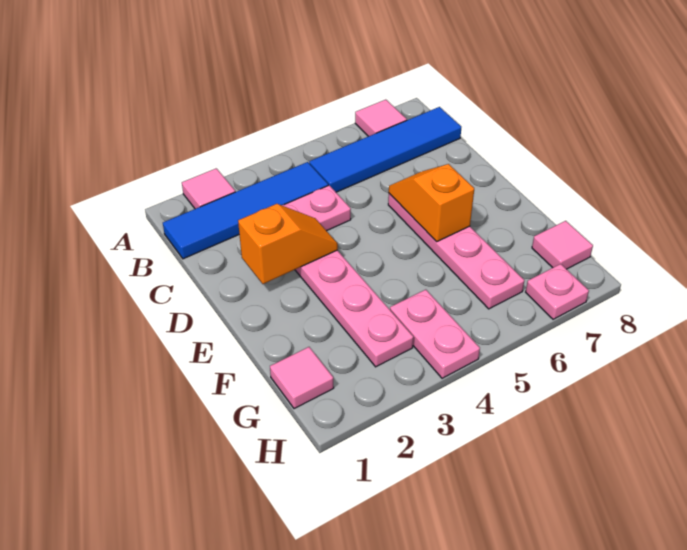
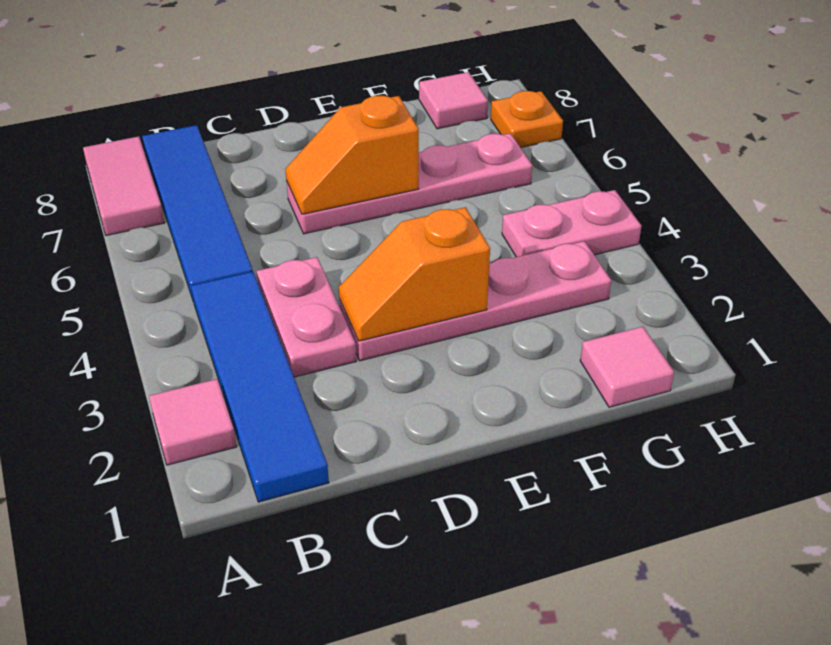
pink tile A7 level 1 -> pink tile A7:A8 level 1
orange slope D2:D3 level 2 top 2 -> orange slope D3:E3 level 2 top E
pink plate H7 level 1 -> orange plate H7 level 1

